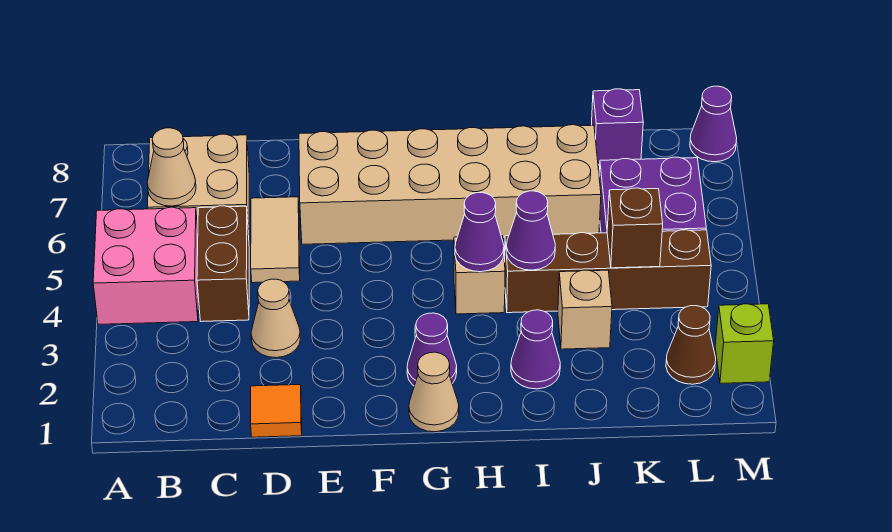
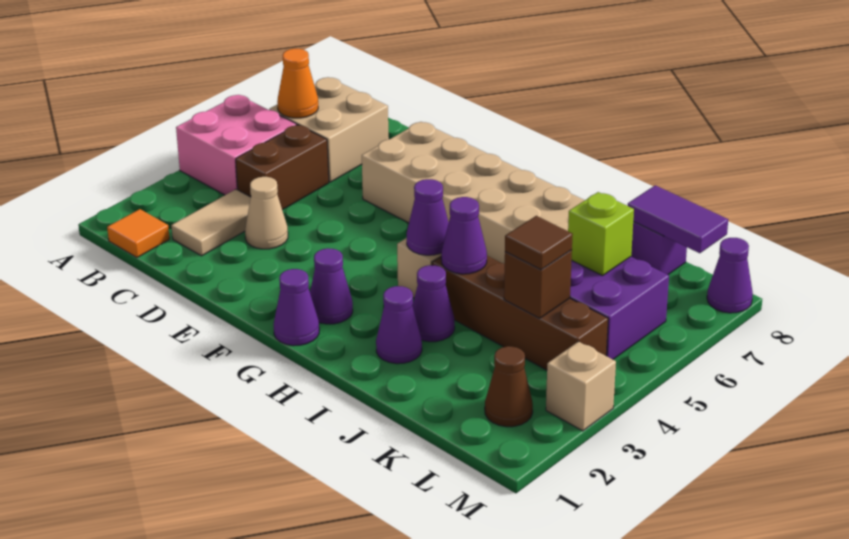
tan cone B6 level 2 -> orange cone B6 level 2
orange tile D1 level 1 -> orange tile B1 level 1
tan tile D5:D6 level 1 -> tan tile C2:C3 level 1
tan cone G1 level 1 -> purple cone G1 level 1
none -> purple cone I3 level 1
tan brick J3 level 1 -> tan brick M3 level 1
none -> brown tile K4 level 3
none -> purple tile K8:L8 level 2
lime brick M2 level 1 -> lime brick K6 level 2

